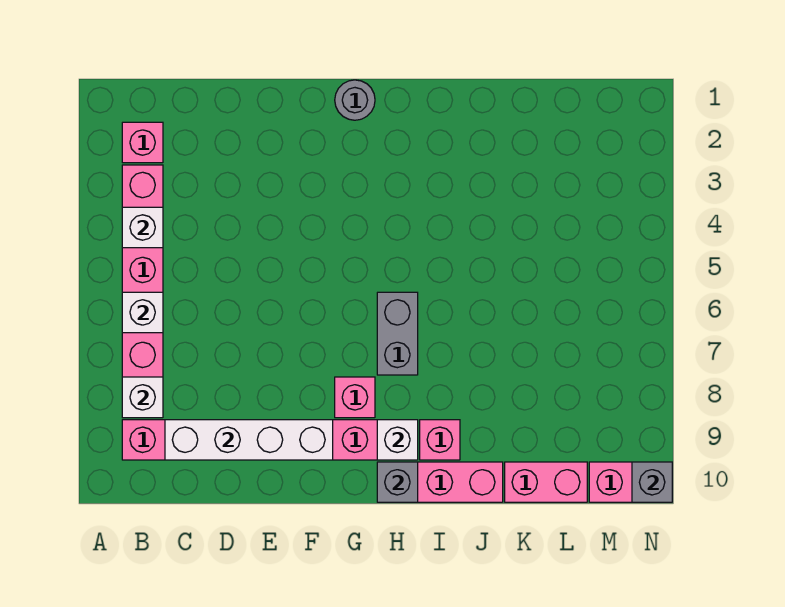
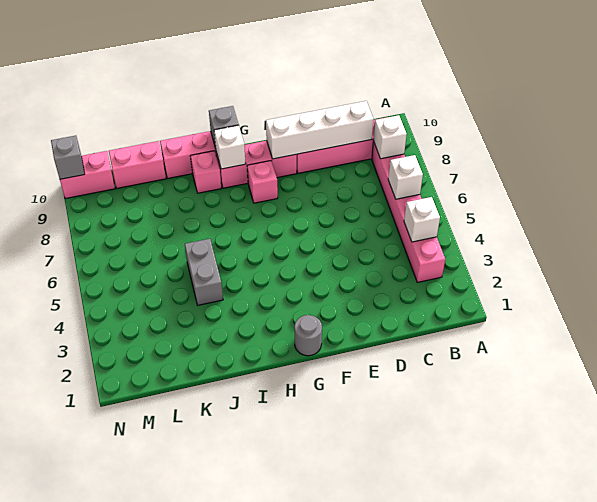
pink brick B2 level 1 -> none
grey brick H6:H7 level 1 -> grey brick J4:J5 level 1

